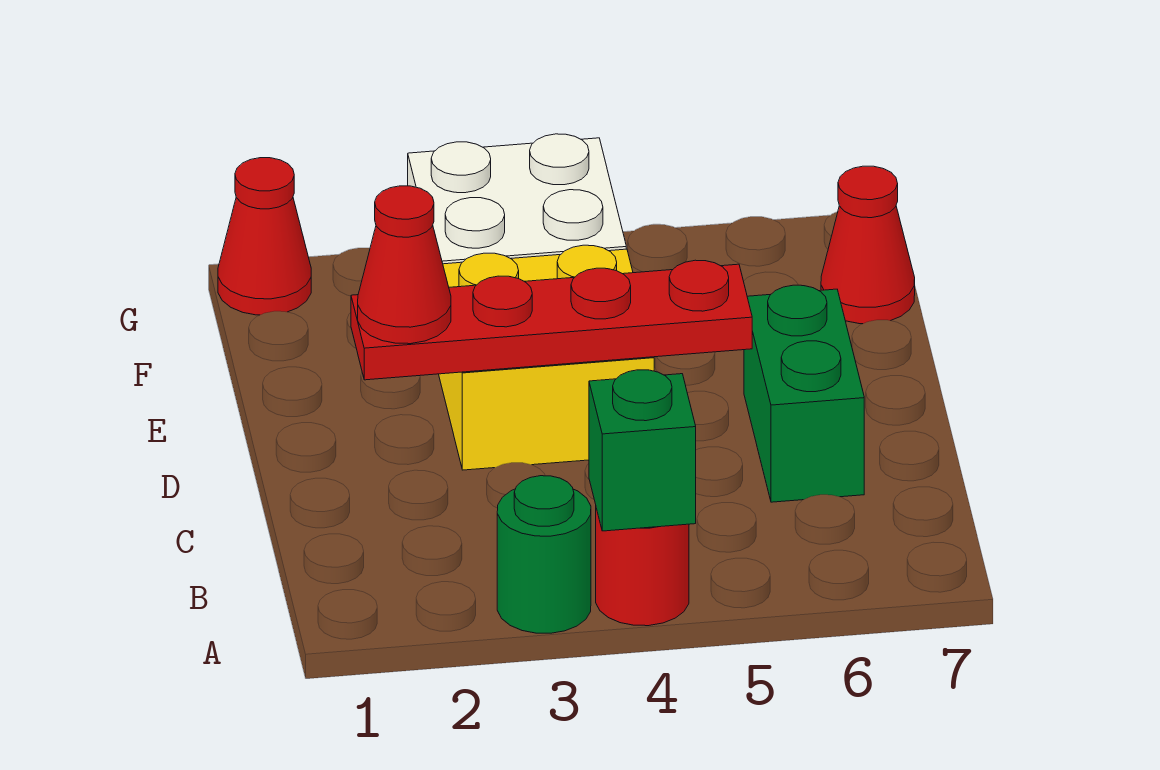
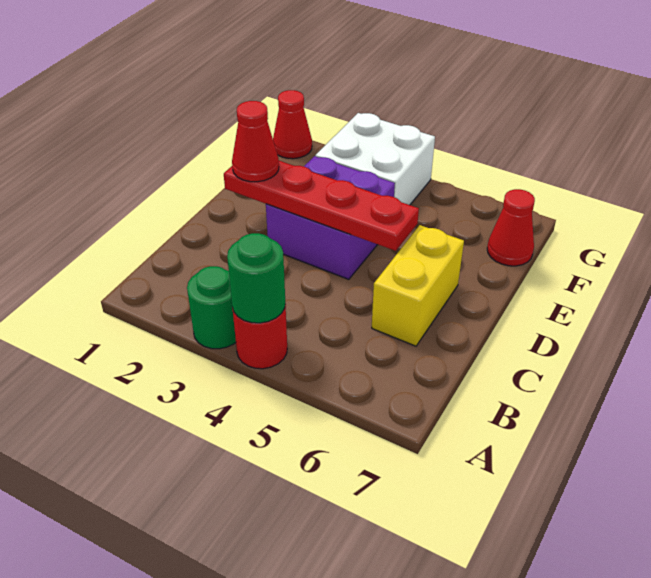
green brick A4 level 2 -> green round brick A4 level 2
green brick C6:D6 level 1 -> yellow brick C6:D6 level 1
yellow brick D3:E4 level 1 -> purple brick D3:E4 level 1

